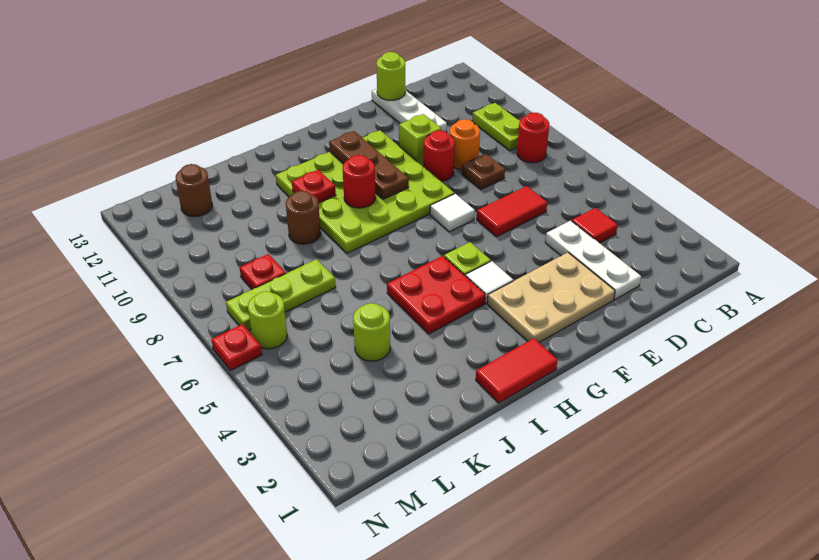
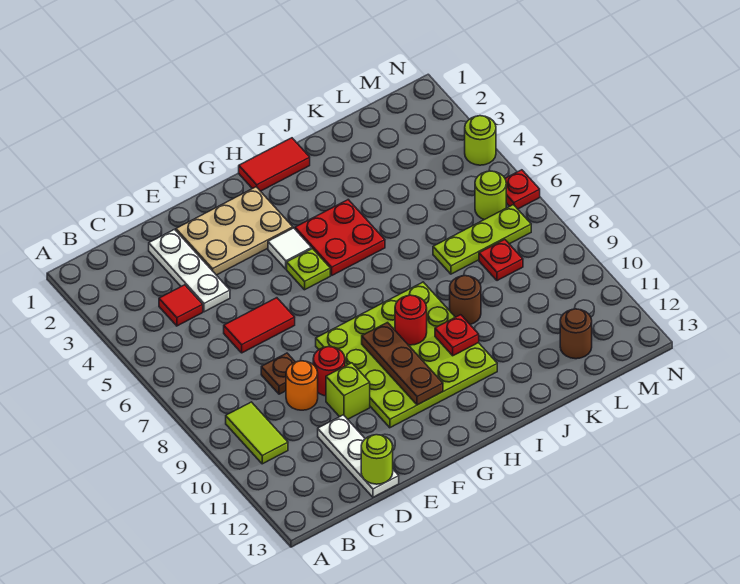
red round brick B8 level 1 -> none
lime plate B9:B10 level 1 -> lime tile B9:B10 level 1
white tile F7 level 1 -> none
lime round brick K4 level 1 -> lime round brick N4 level 1

